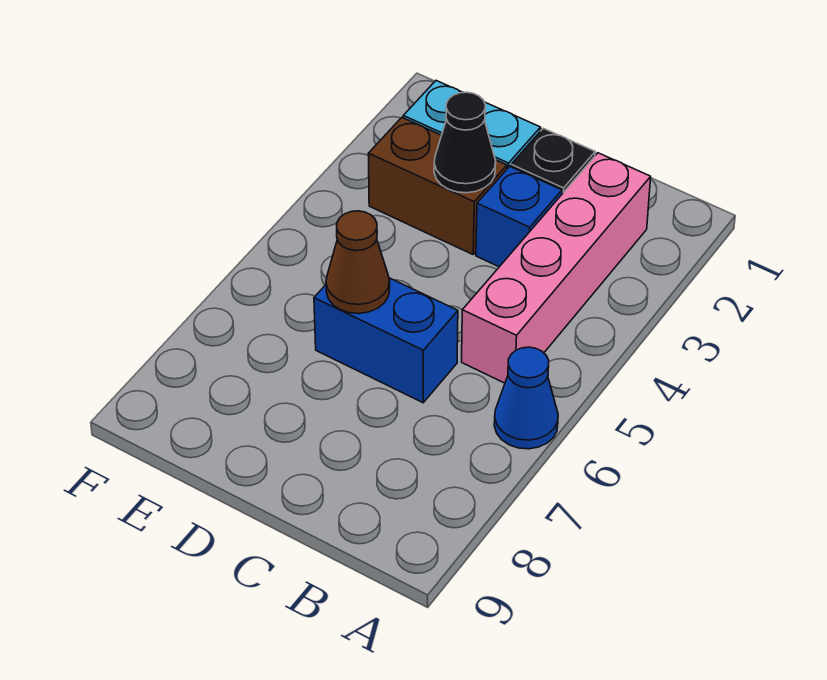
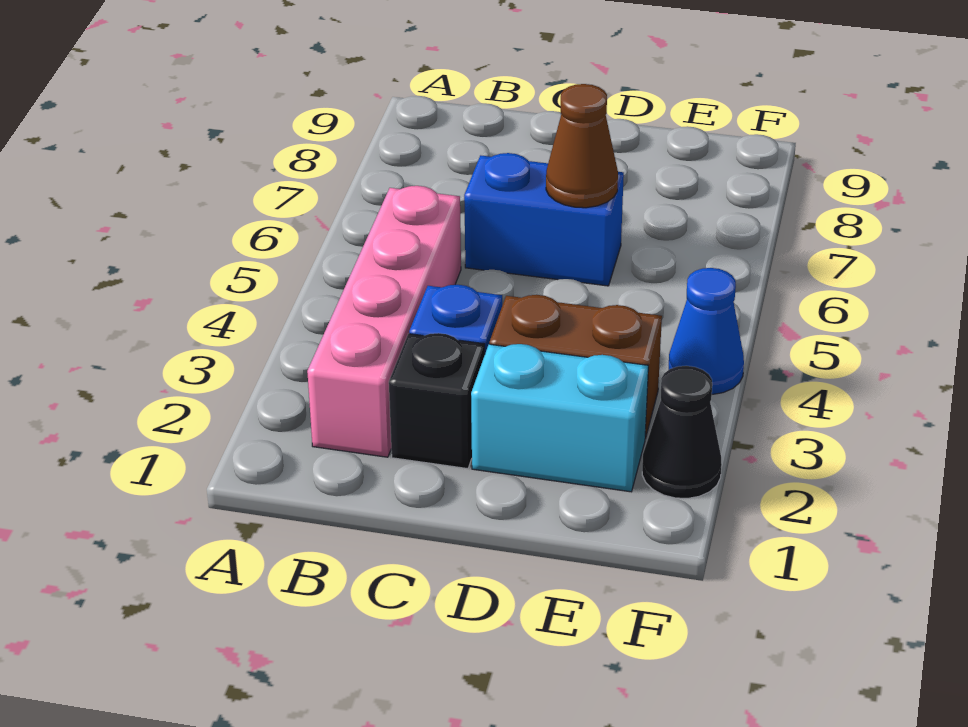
blue cone A6 level 1 -> blue cone F4 level 1
black cone D3 level 2 -> black cone F2 level 1

